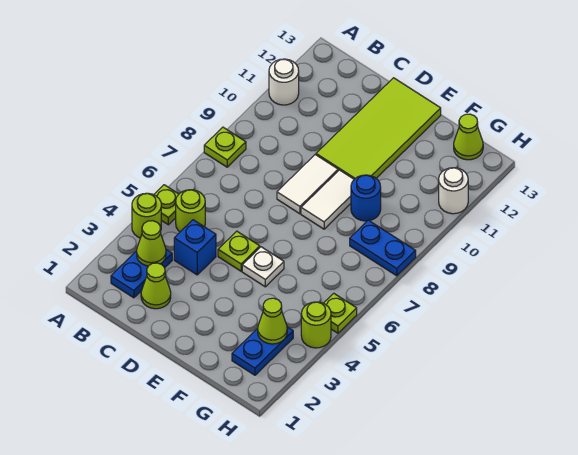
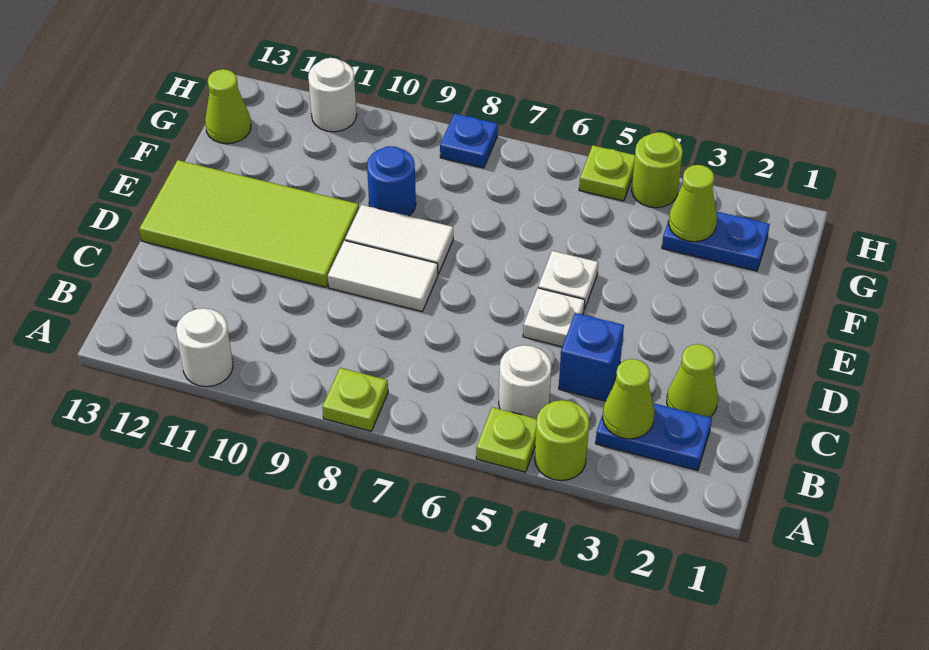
lime round brick B5 level 1 -> white round brick B5 level 1
lime plate D5 level 1 -> white plate D5 level 1
blue plate G8:H8 level 1 -> blue plate H8 level 1

